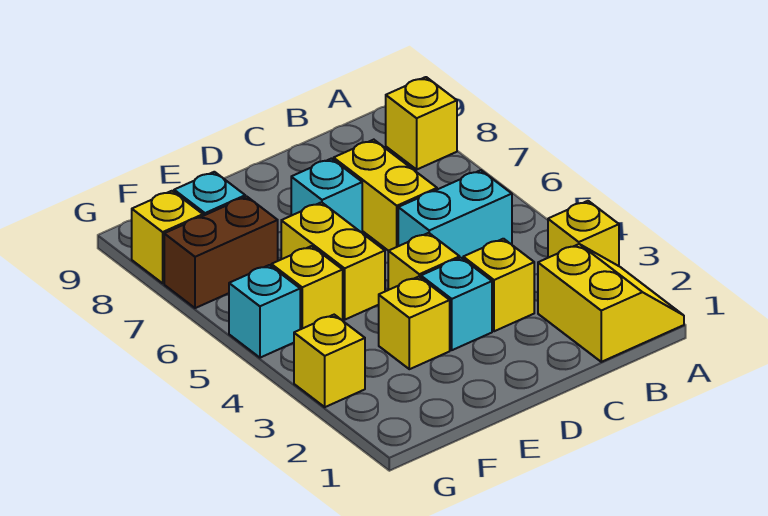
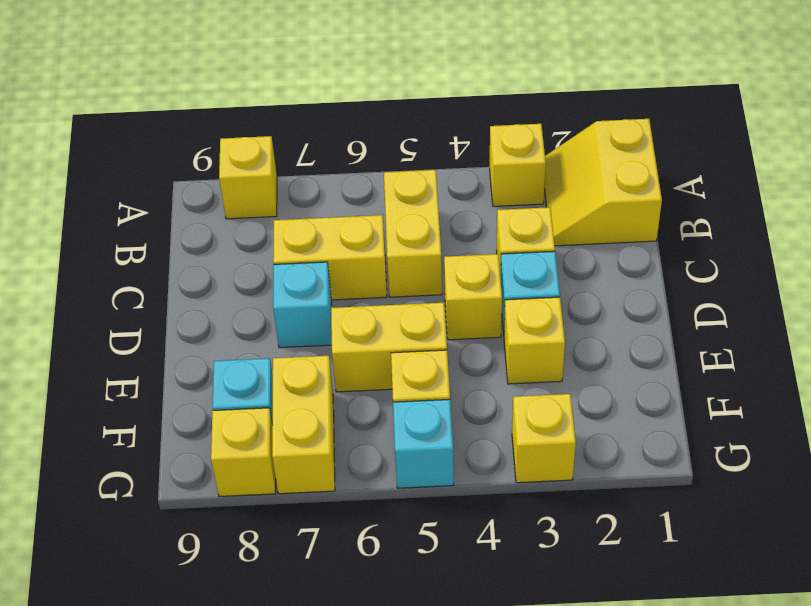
yellow slope A1:B2 level 1 top B -> yellow slope A1:B2 level 1 top 1
cyan brick B5:C5 level 1 -> yellow brick B5:C5 level 1
brown brick F7:G7 level 1 -> yellow brick F7:G7 level 1

